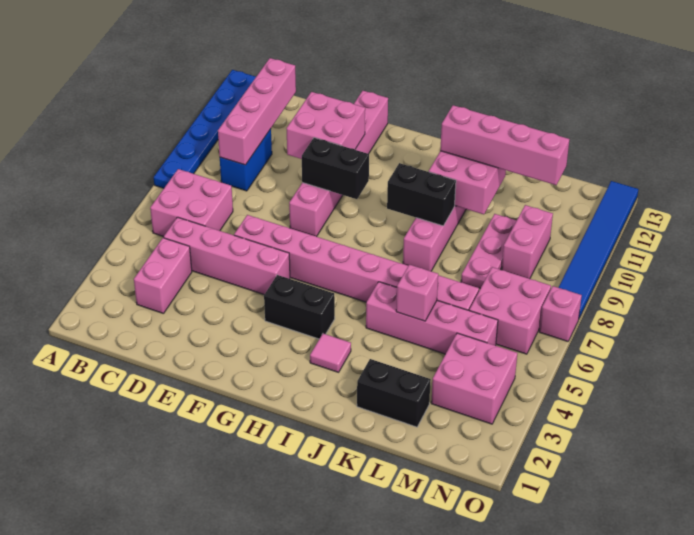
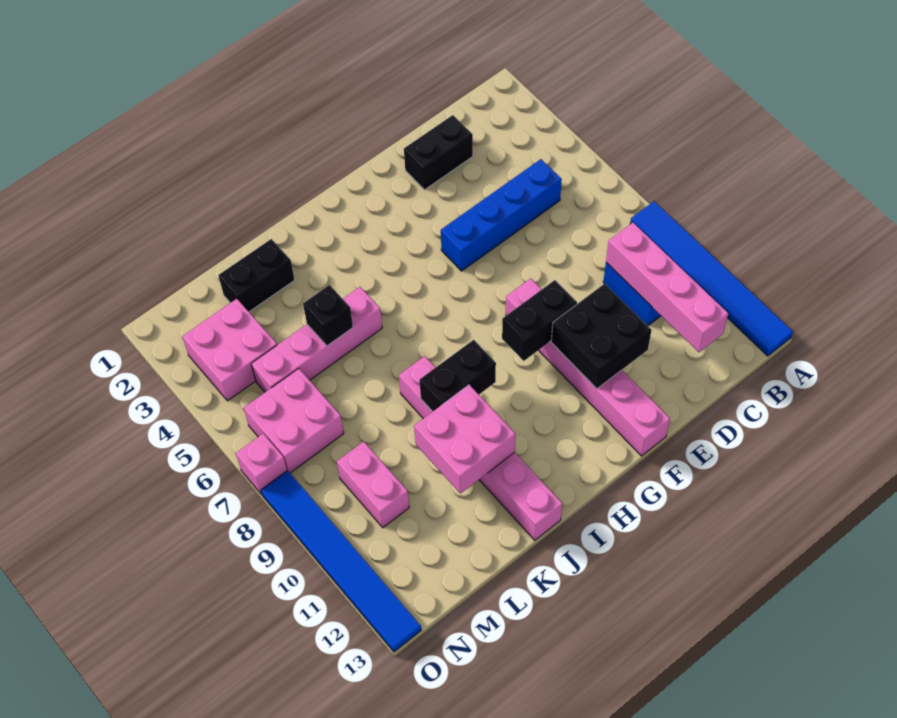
blue plate A8:A13 level 1 -> blue tile A8:A13 level 1
pink brick B6:C7 level 1 -> none
pink brick C3:C4 level 1 -> none
pink brick C5:F5 level 1 -> blue brick C5:F5 level 1
pink brick E6:L6 level 1 -> none
pink brick E10:F11 level 2 -> black brick E10:F11 level 2
black brick G4:H4 level 1 -> black brick D2:E2 level 1
pink tile I3 level 1 -> none
pink brick J11:M11 level 3 -> none
pink brick K5 level 2 -> black brick K5 level 2
pink plate L8:L10 level 1 -> none

